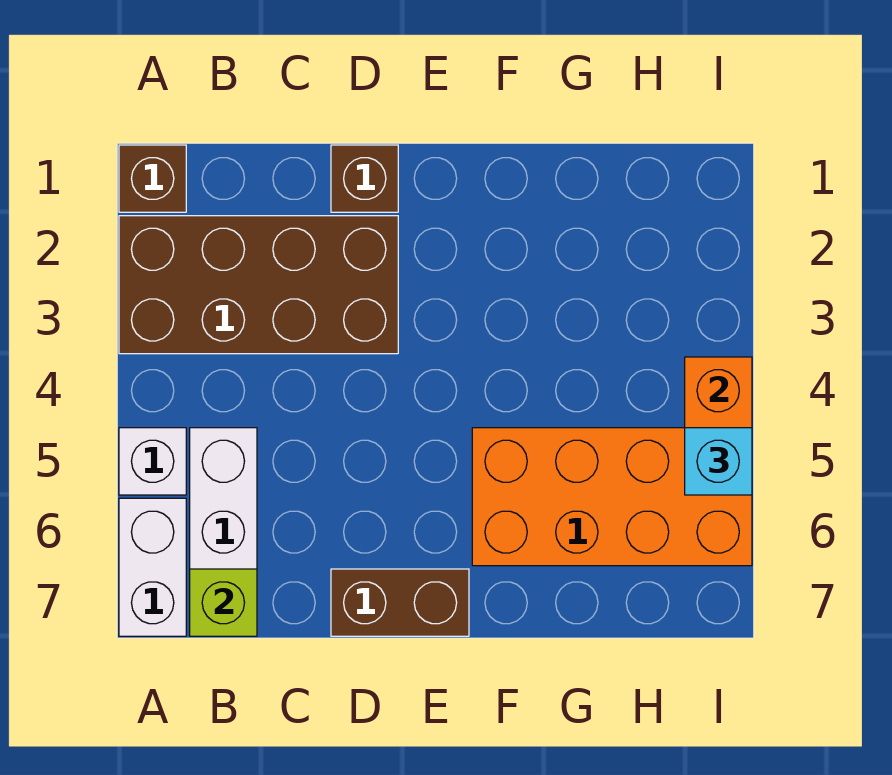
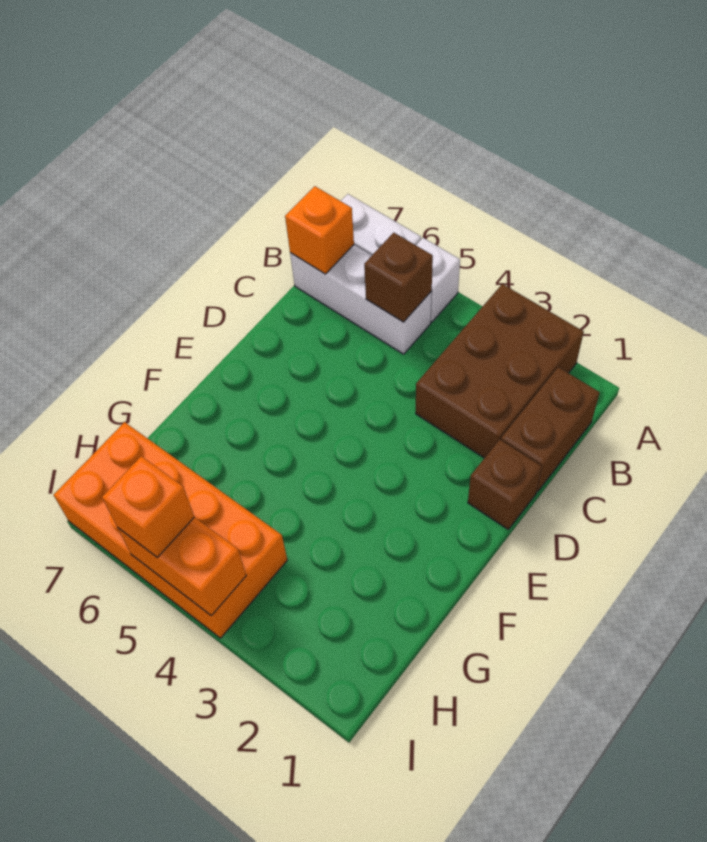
brown brick A1 level 1 -> brown brick B5 level 2
brown brick A2:D3 level 1 -> brown brick A2:C3 level 1
lime brick B7 level 2 -> orange brick B7 level 2
brown brick D7:E7 level 1 -> brown brick B1:C1 level 1
orange brick F5:I6 level 1 -> orange brick H4:I7 level 1
cyan brick I5 level 3 -> orange brick I5 level 3

